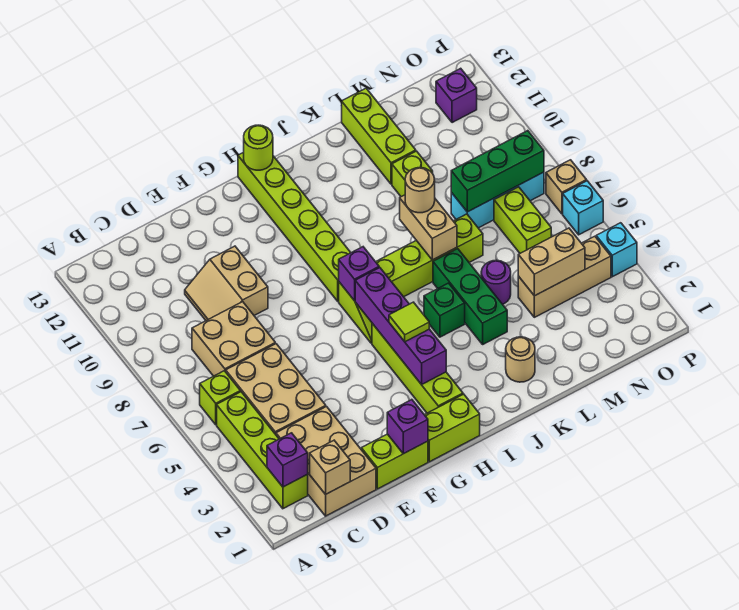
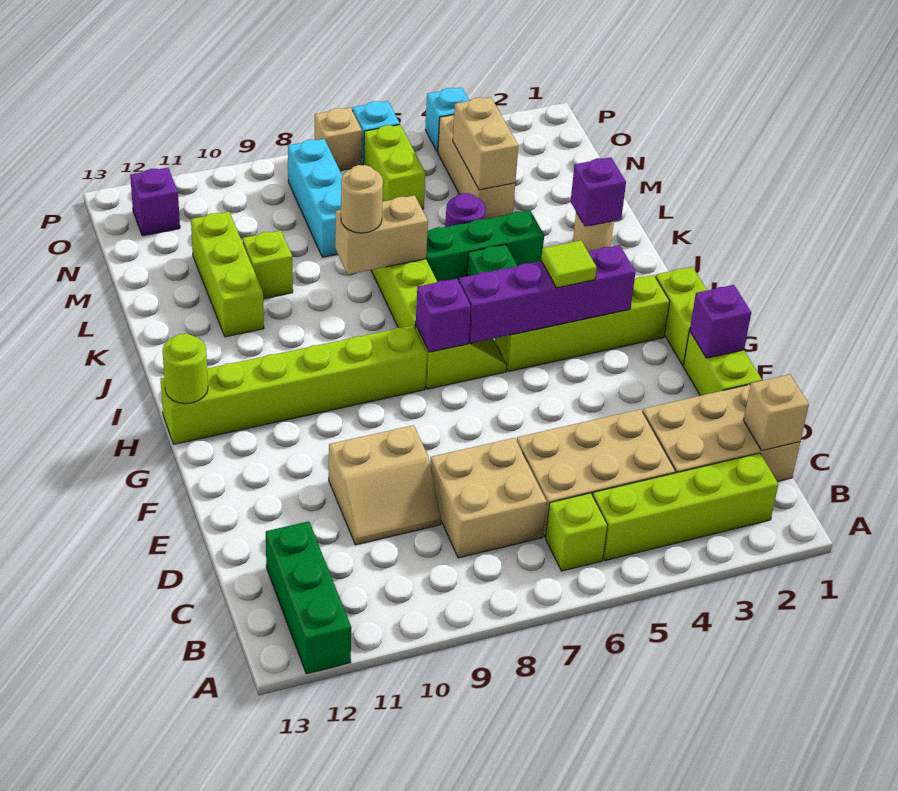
purple brick B2 level 2 -> purple brick K2 level 2
lime brick L11:L13 level 1 -> lime brick K11:M11 level 1
green brick M8:O8 level 2 -> green brick A12:C12 level 1
lime brick N6:N7 level 1 -> lime brick N6:O6 level 1

